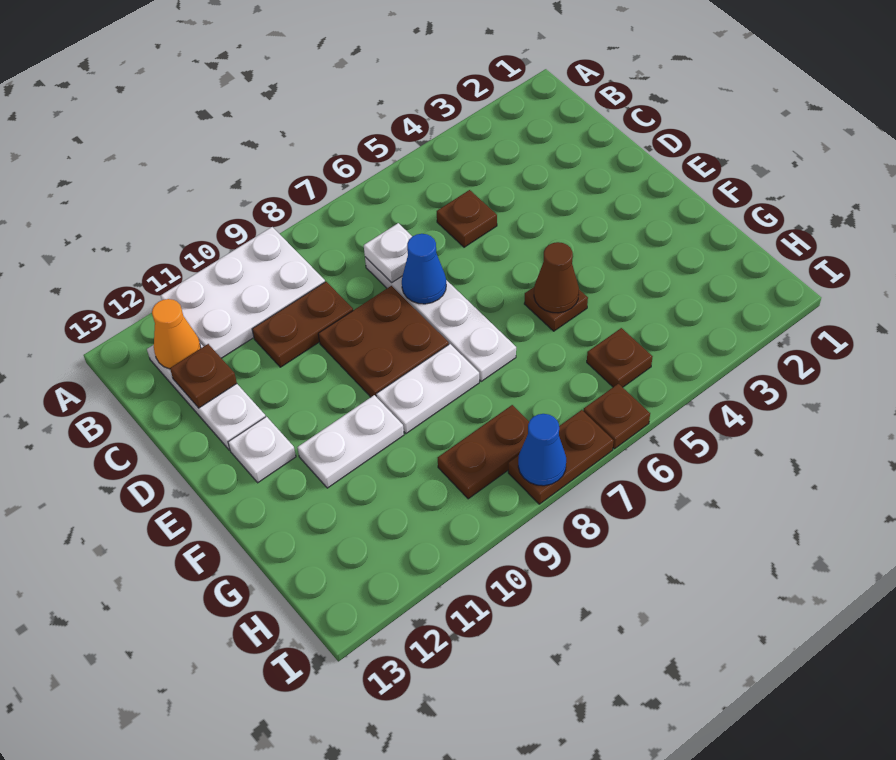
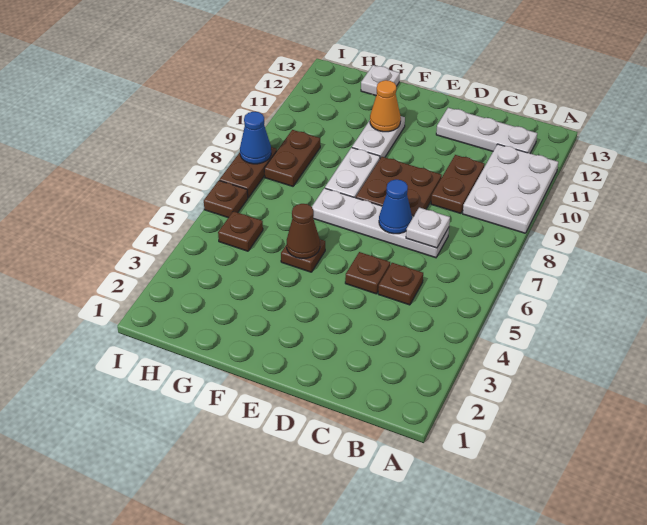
orange cone B12 level 2 -> orange cone F11 level 2
brown plate C12 level 2 -> brown plate D5 level 1
white plate E12 level 1 -> white plate G13 level 1

